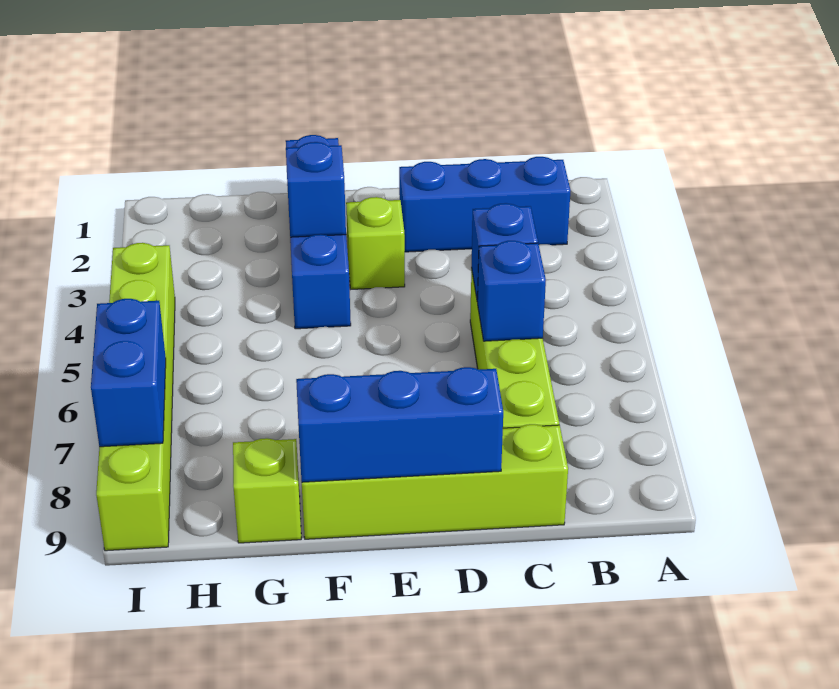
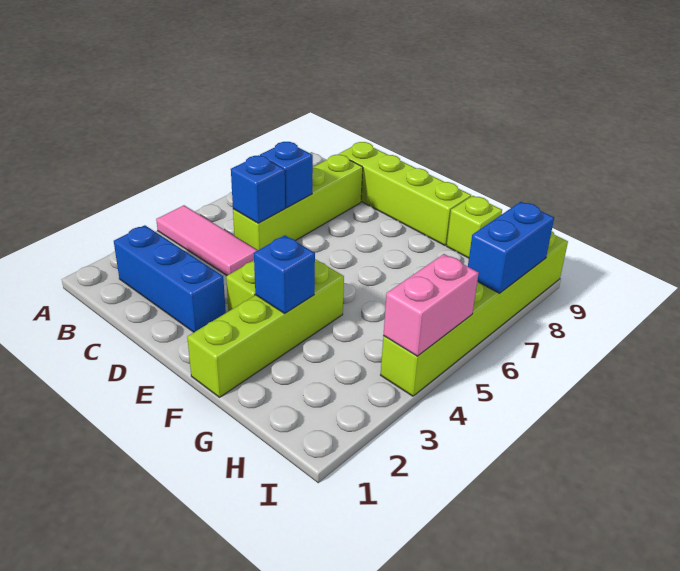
none -> pink tile A4:C4 level 1
blue brick D9:F9 level 2 -> none
blue brick F1:F4 level 1 -> lime brick F1:F4 level 1
none -> pink brick I4:I5 level 2

